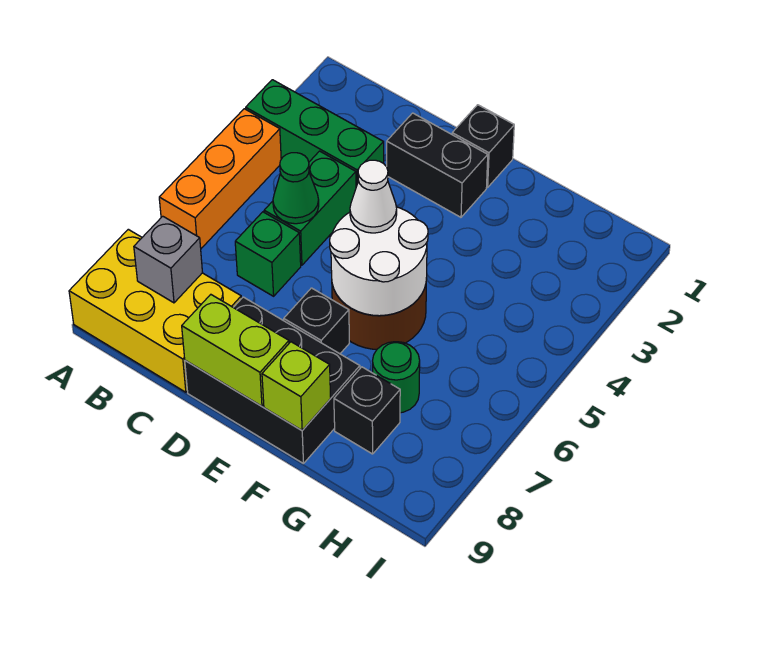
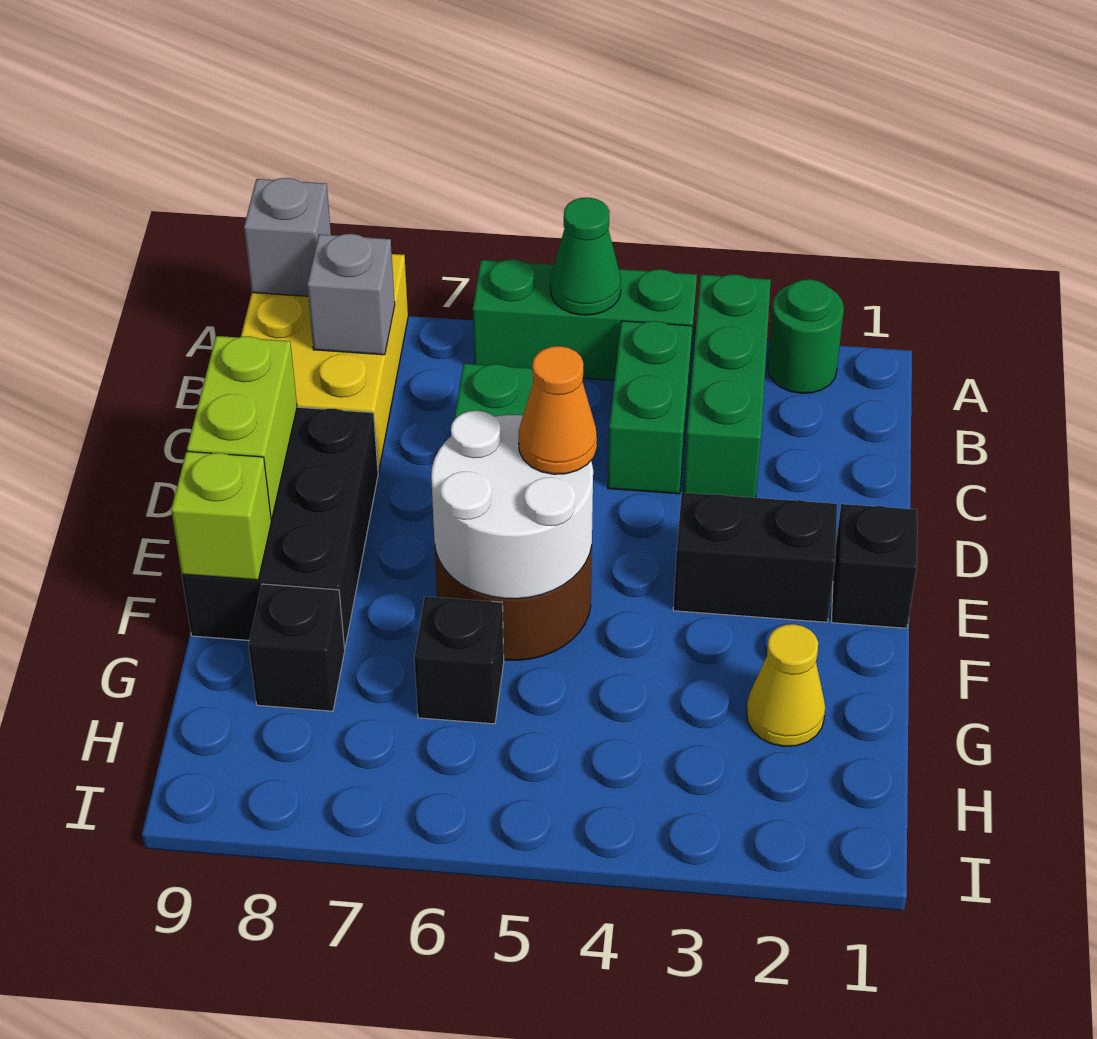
orange brick A4:A6 level 1 -> green brick A4:A6 level 1
none -> grey brick A9 level 2
green brick C4:C5 level 1 -> green brick B4:C4 level 1
green cone C5 level 2 -> green cone A5 level 2
black brick D2:E2 level 1 -> black brick E2:E3 level 1
white cone E5 level 3 -> orange cone E5 level 3
black brick E7 level 1 -> black brick G6 level 1
none -> yellow cone G2 level 1
green round brick G7 level 1 -> green round brick A2 level 1

